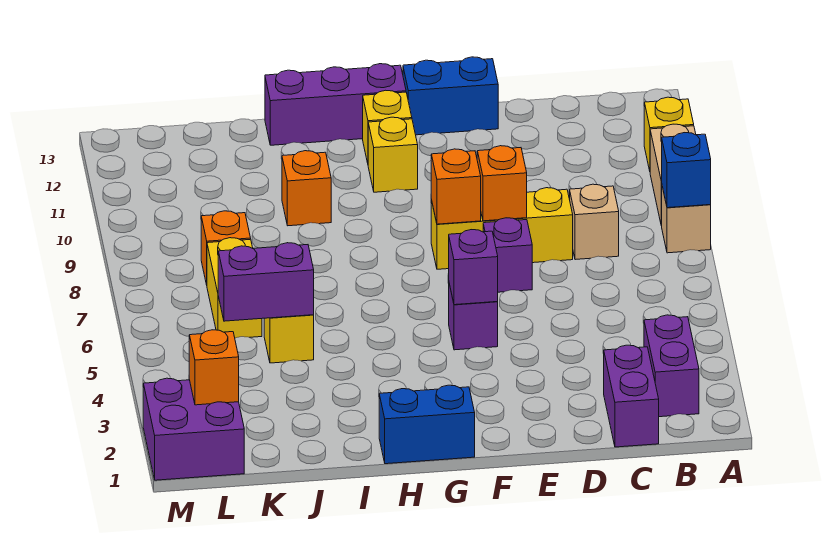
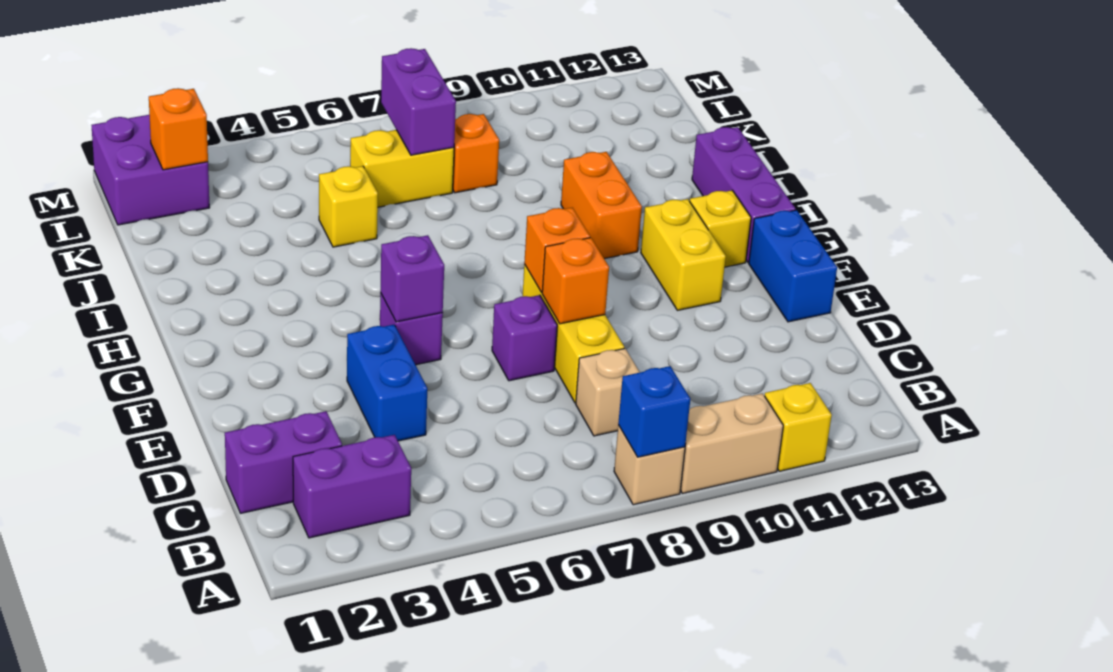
blue brick G1:H1 level 1 -> blue brick D4:E4 level 1
yellow brick G11 level 1 -> yellow brick F11:G11 level 1
orange brick I10 level 1 -> orange brick H10:I10 level 1
purple brick J5:K5 level 2 -> purple brick K7:L7 level 2

